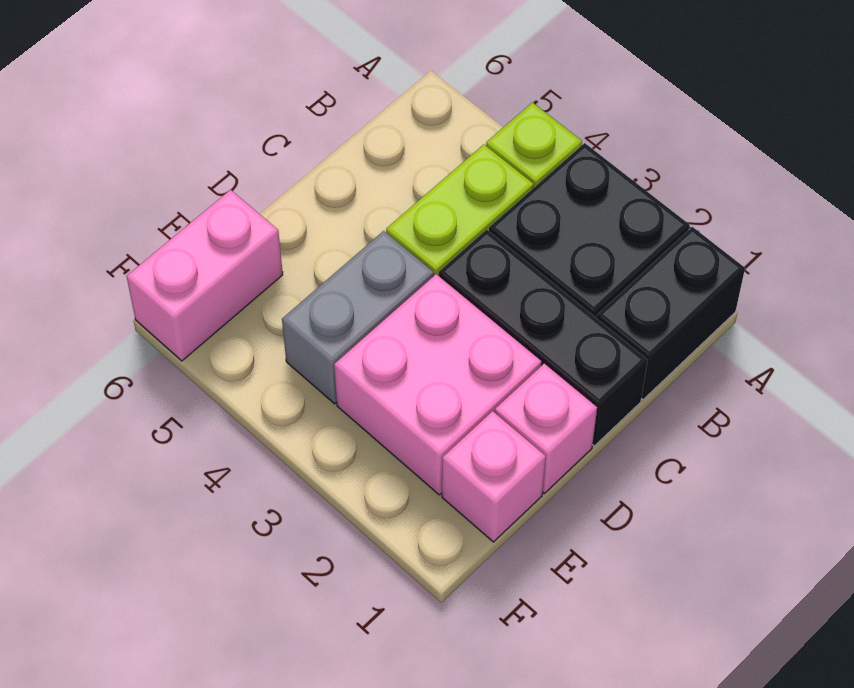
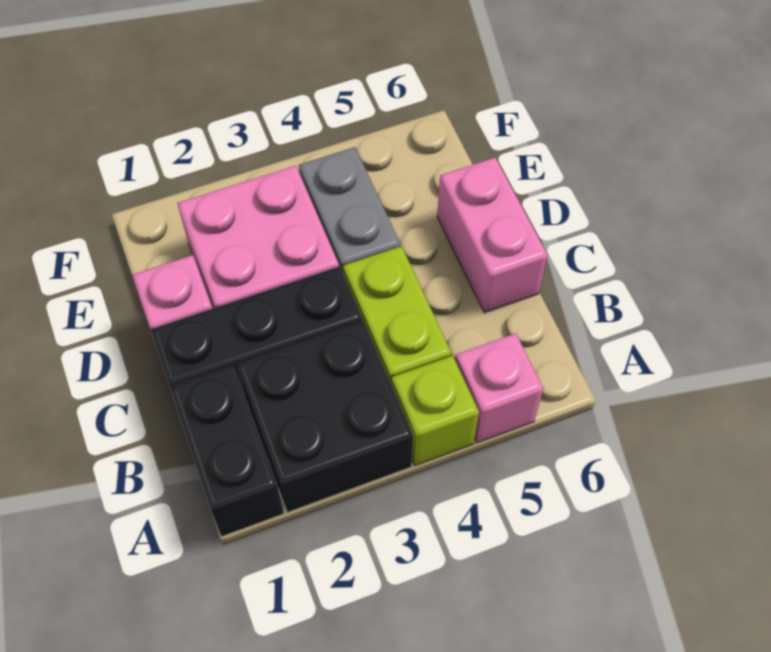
pink brick E1 level 1 -> pink brick A5 level 1
pink brick E6:F6 level 1 -> pink brick C6:D6 level 1

